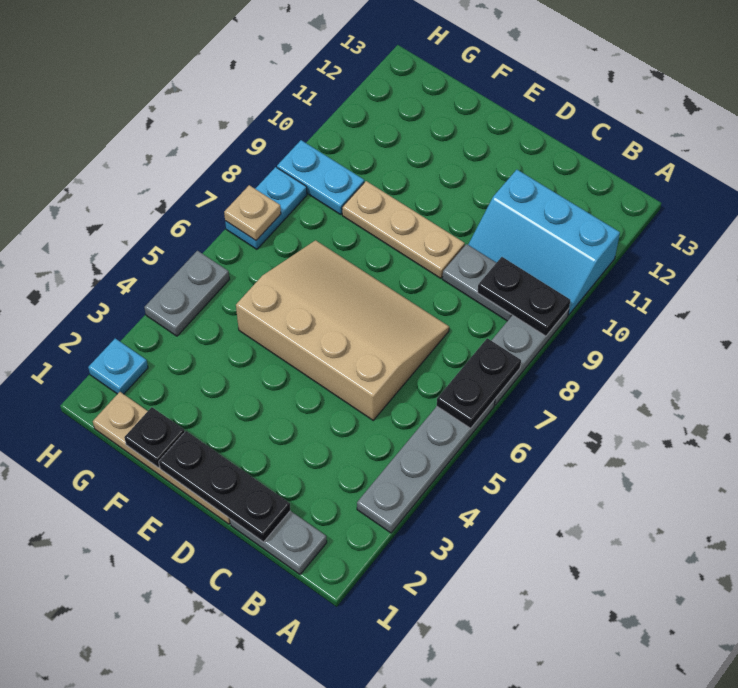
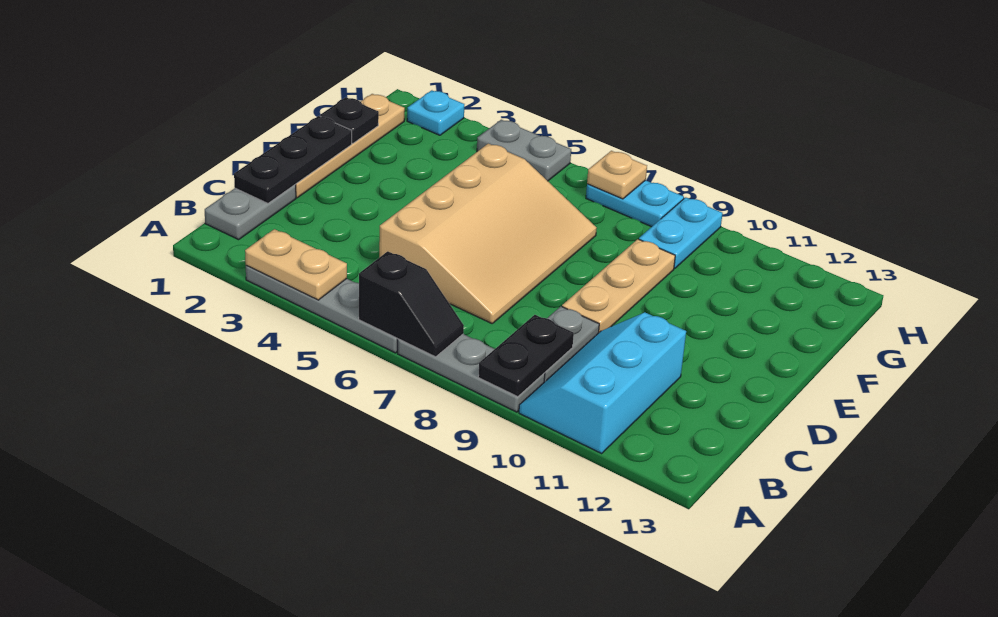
none -> tan plate A3:A4 level 2
black plate A6:A7 level 2 -> black slope A6:A7 level 2 top 6

